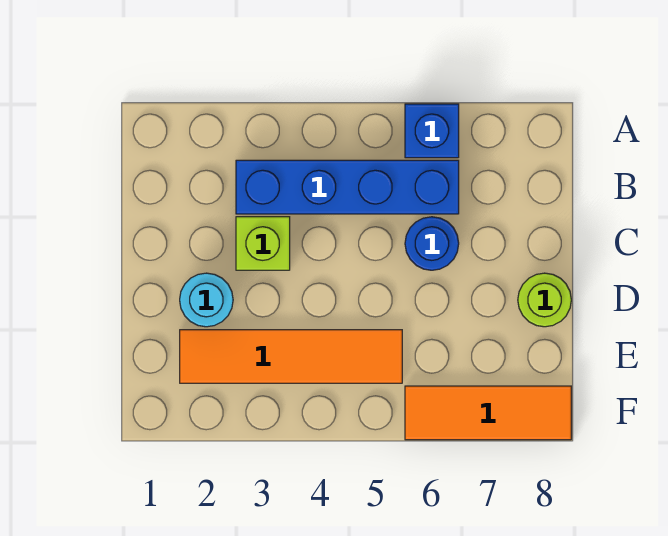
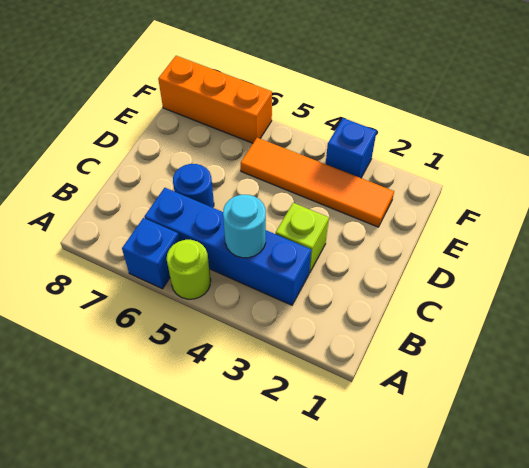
cyan round brick D2 level 1 -> cyan round brick B4 level 2
lime round brick D8 level 1 -> lime round brick A5 level 1
none -> blue brick F3 level 1
orange tile F6:F8 level 1 -> orange brick F6:F8 level 1

